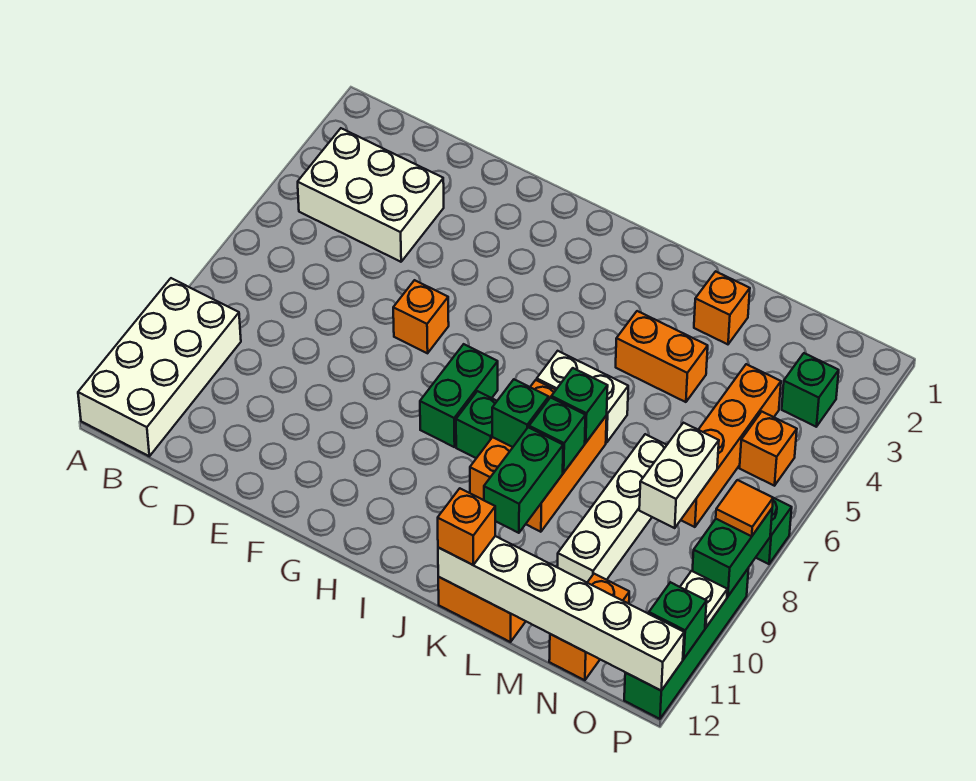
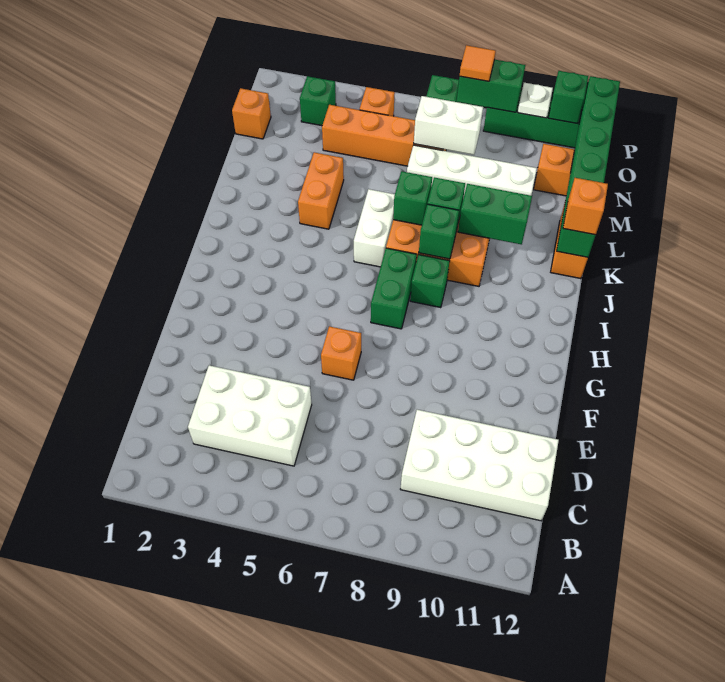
white brick A9:B12 level 1 -> white brick C9:D12 level 1
white brick B3:D4 level 1 -> white brick C3:D5 level 1
green brick H7:H8 level 1 -> green brick H7:I7 level 1
white brick K12:P12 level 2 -> green brick K12:P12 level 2
orange brick L2 level 1 -> orange brick N1 level 1

